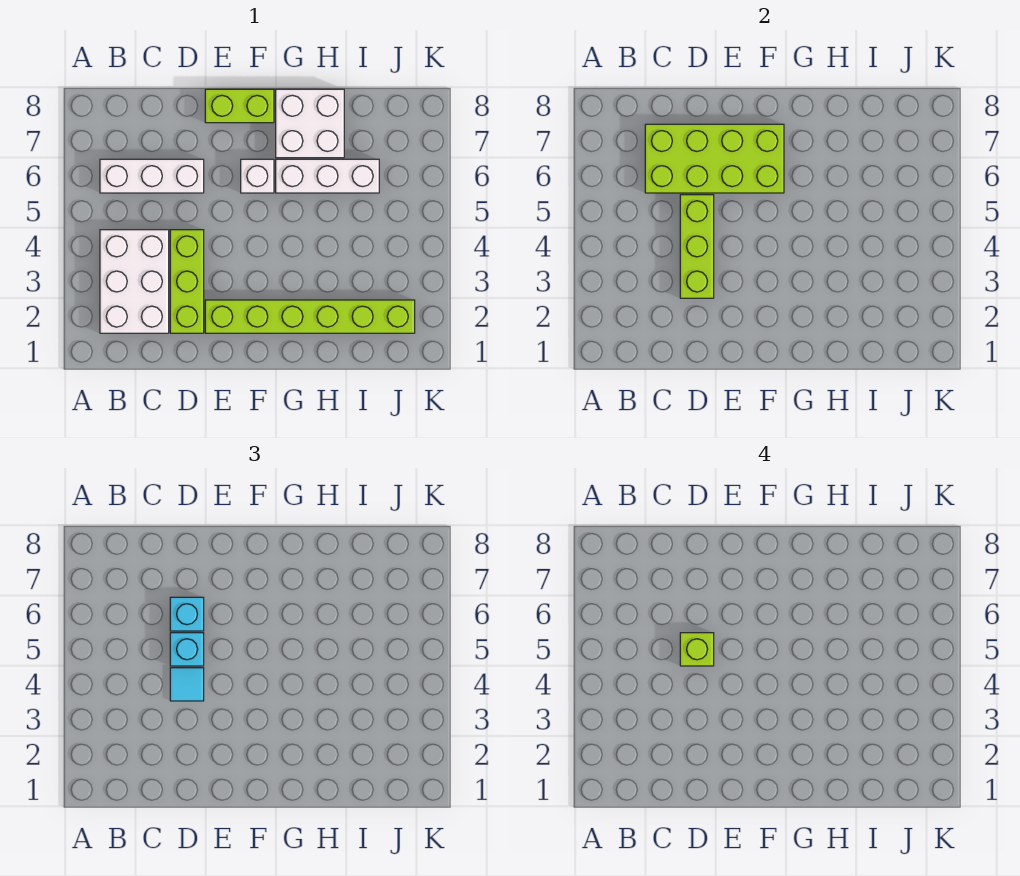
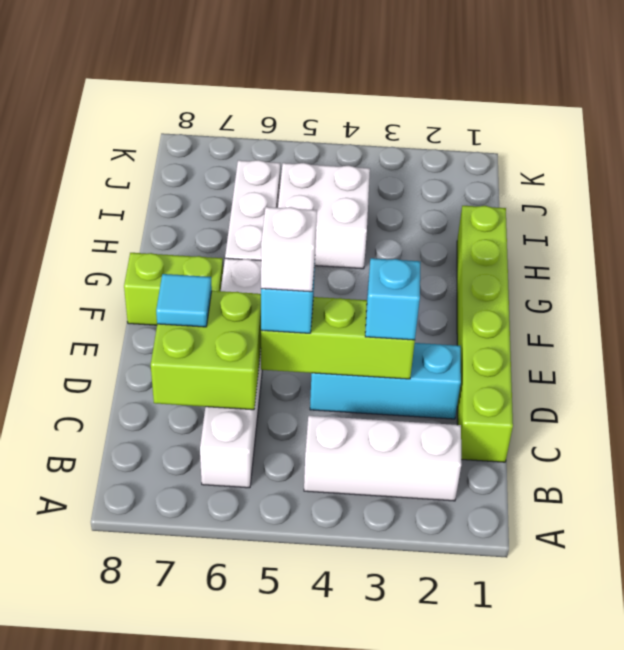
white brick B2:C4 level 1 -> white brick B2:B4 level 1
lime brick C6:F7 level 2 -> lime brick C6:D7 level 2
lime brick D2:D4 level 1 -> cyan brick D2:D4 level 1
cyan tile D4 level 3 -> cyan tile D7 level 3
lime brick D5 level 4 -> white brick D5 level 4
cyan brick D6 level 3 -> cyan brick D3 level 3
lime brick E2:J2 level 1 -> lime brick C1:H1 level 1
lime brick E8:F8 level 1 -> lime brick F7:F8 level 1
white brick G7:H8 level 1 -> white brick H4:I5 level 1

